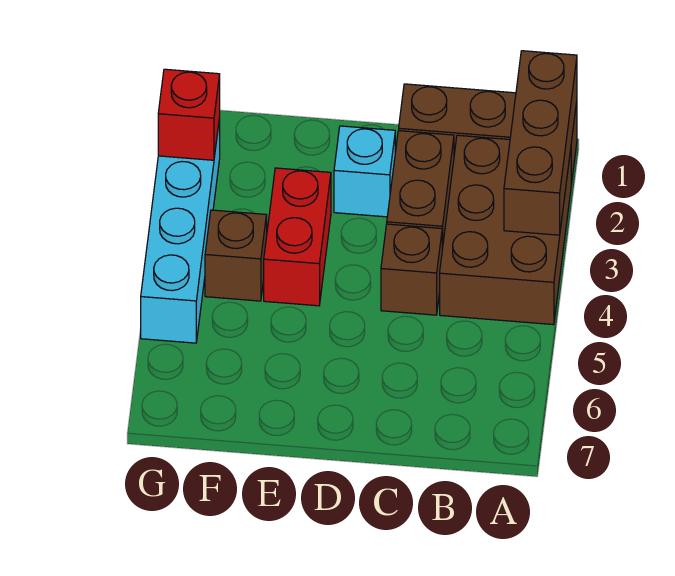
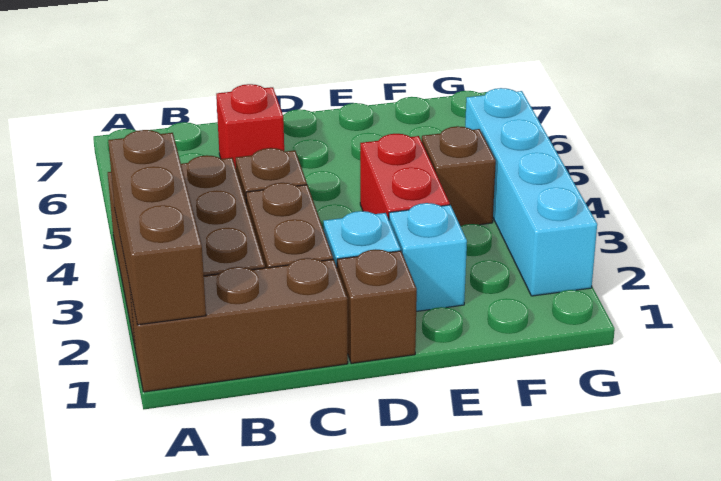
none -> brown brick D1 level 1
none -> cyan brick E2 level 1
red brick G2 level 2 -> red brick C6 level 1

